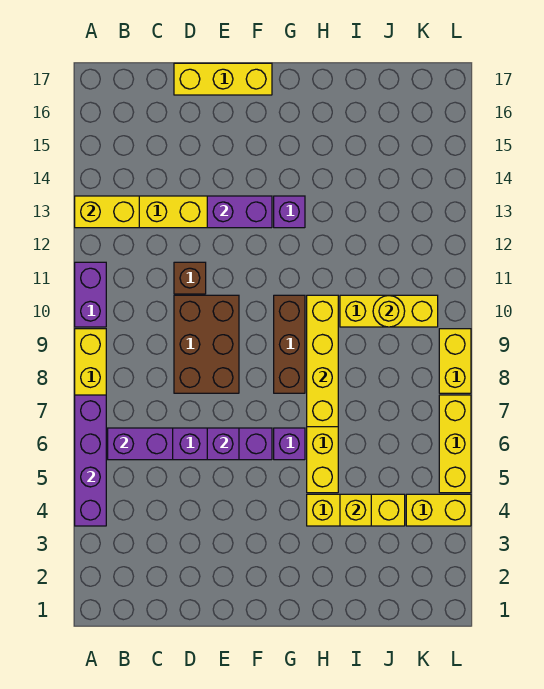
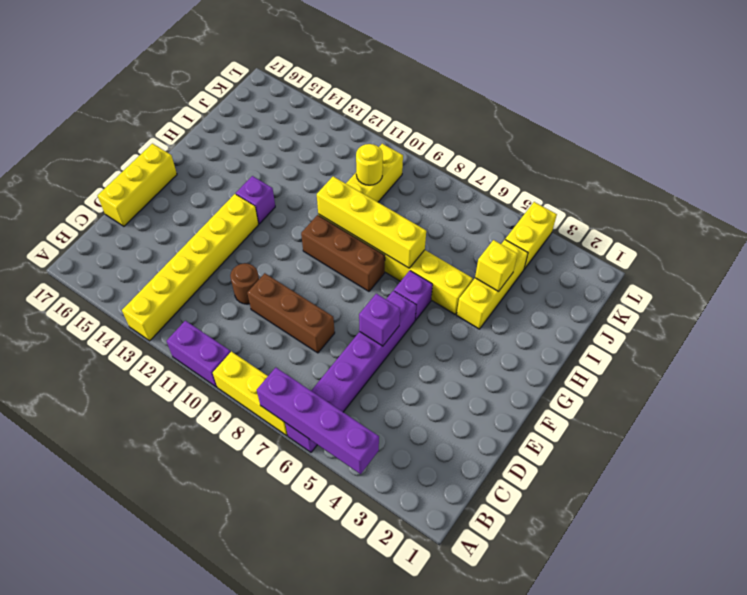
yellow brick A13:B13 level 2 -> none
purple brick B6:C6 level 2 -> none
brown brick D8:E10 level 1 -> brown brick D8:D10 level 1
brown brick D11 level 1 -> brown round brick D11 level 1
purple brick E13:F13 level 2 -> none
yellow brick L5:L7 level 1 -> none
yellow brick L8:L9 level 1 -> none

